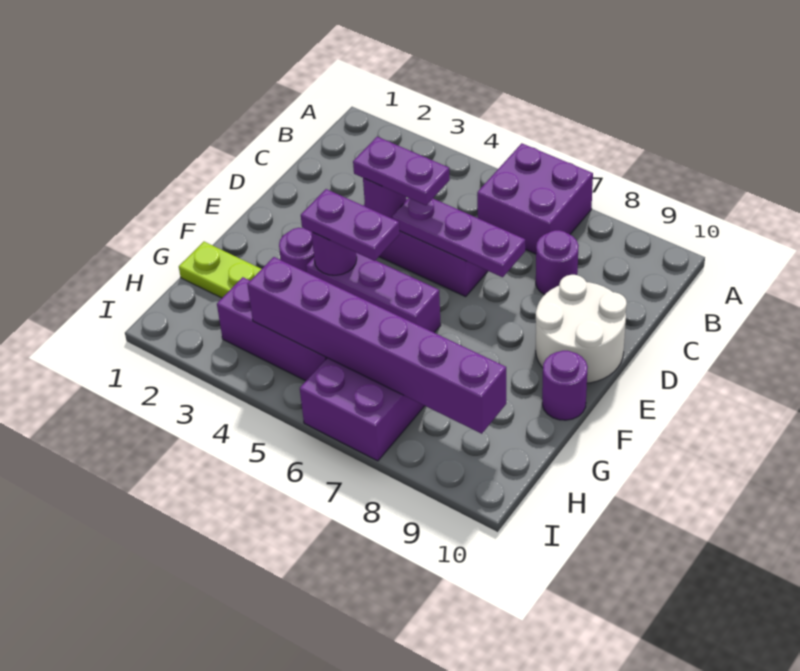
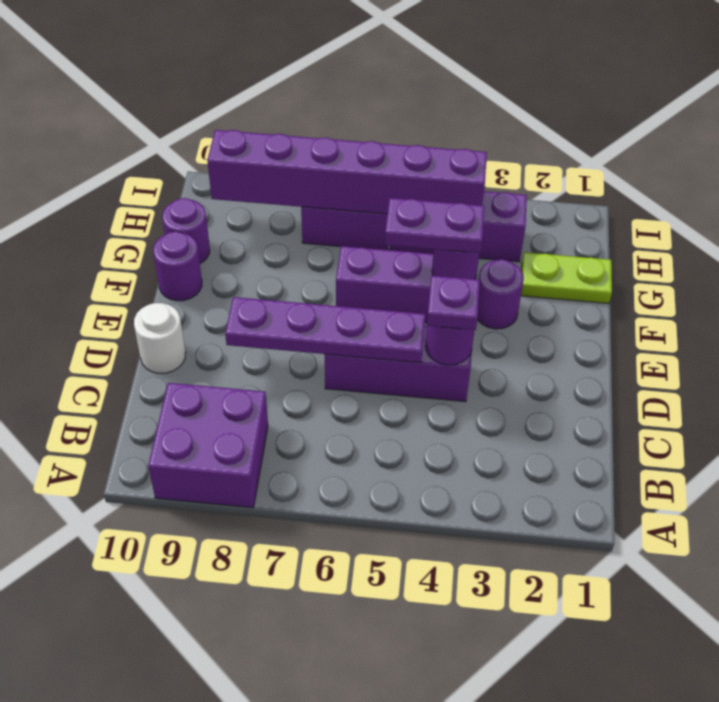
purple brick A6:B7 level 1 -> purple brick A8:B9 level 1
purple round brick C8 level 1 -> purple round brick G10 level 1
purple plate D4:D5 level 3 -> purple plate D4 level 3
purple plate D5:D7 level 2 -> purple plate D5:D8 level 2
white round brick D9:E10 level 1 -> white round brick D10 level 1

